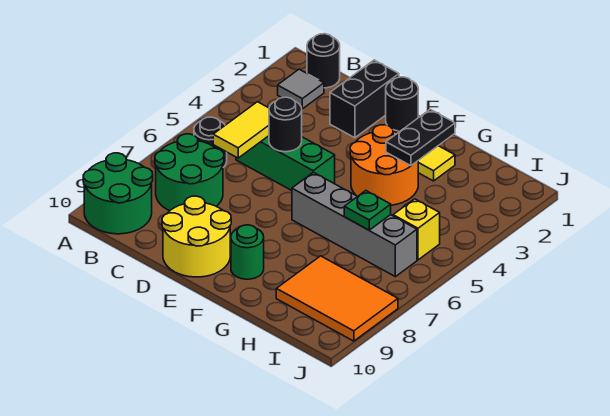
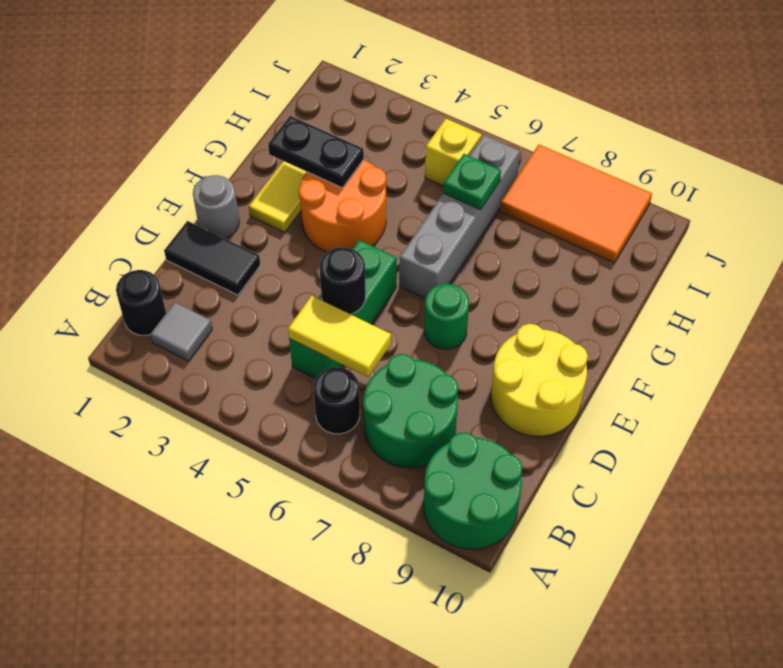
black brick D1:D2 level 1 -> black tile D1:D2 level 1
black round brick E1 level 1 -> grey round brick E1 level 1
green round brick F9 level 1 -> green round brick E7 level 1
orange tile H8:J9 level 1 -> orange tile I7:J9 level 1

